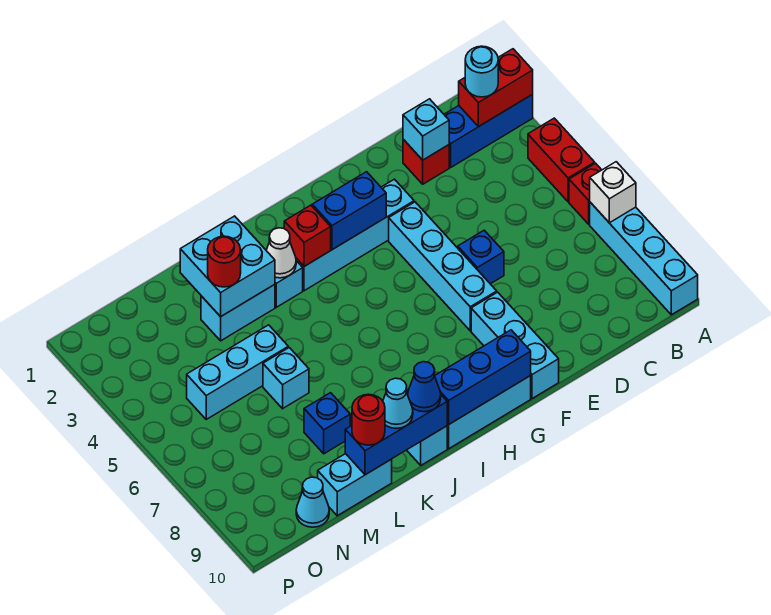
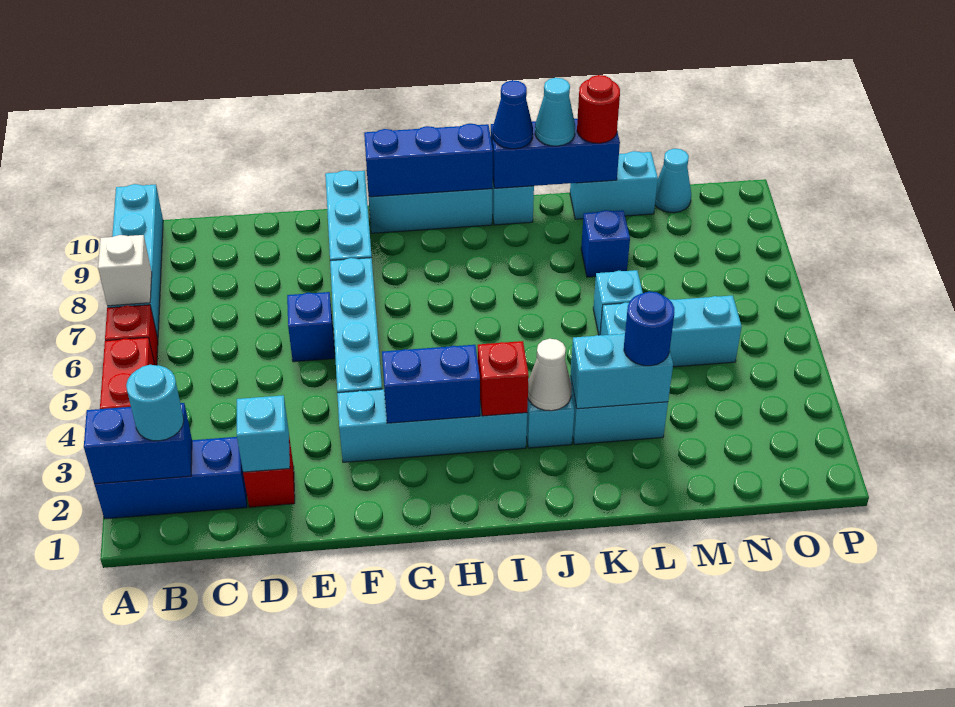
red brick A2:B2 level 2 -> blue brick A2:B2 level 2
cyan brick K2:L3 level 2 -> cyan brick K3:L3 level 2
red round brick L3 level 3 -> blue round brick L3 level 3

